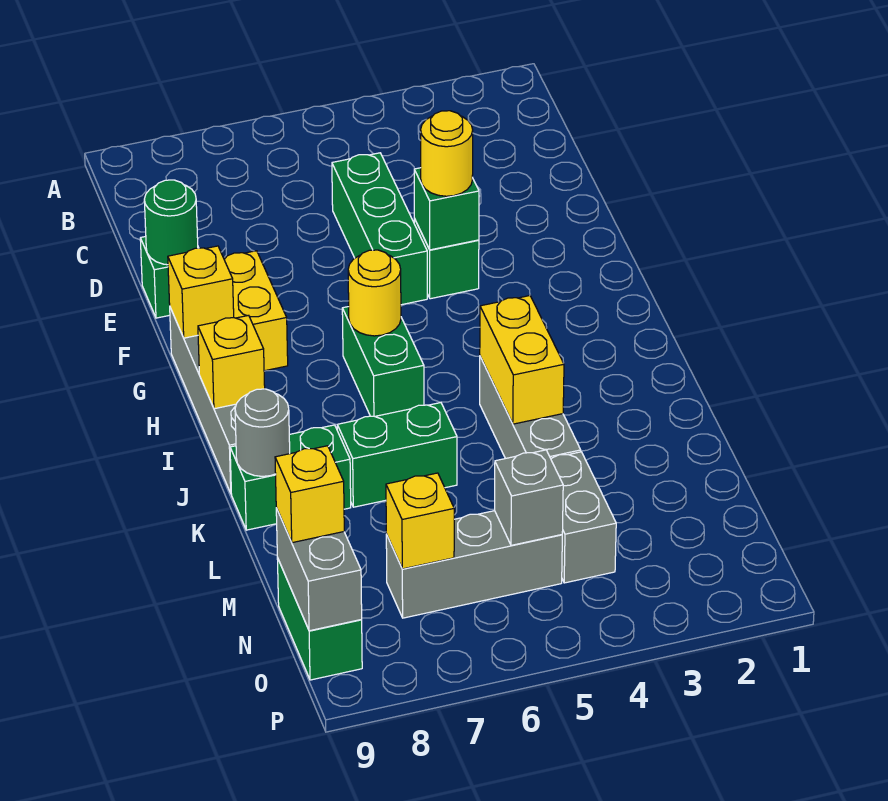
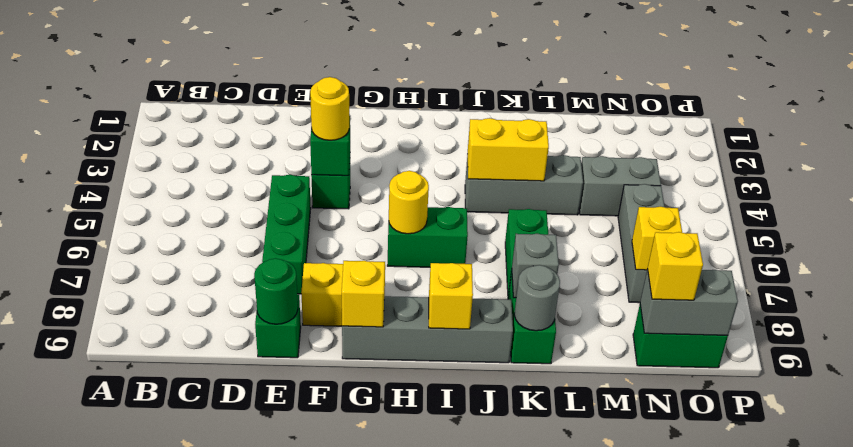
green brick D5:F5 level 1 -> green brick E5:E7 level 1
grey brick N5 level 2 -> grey brick K8 level 2

